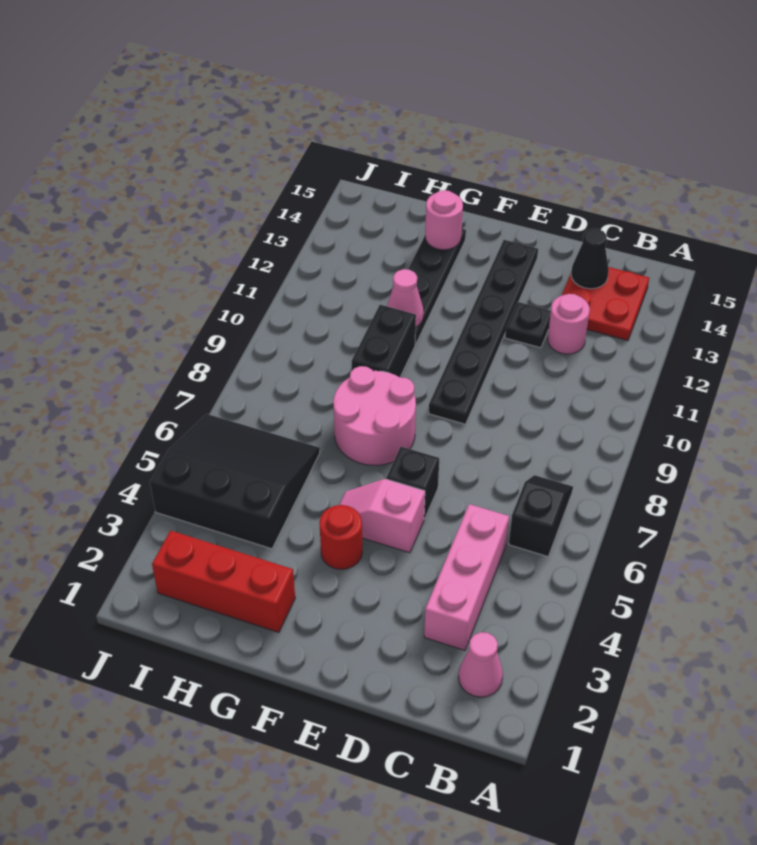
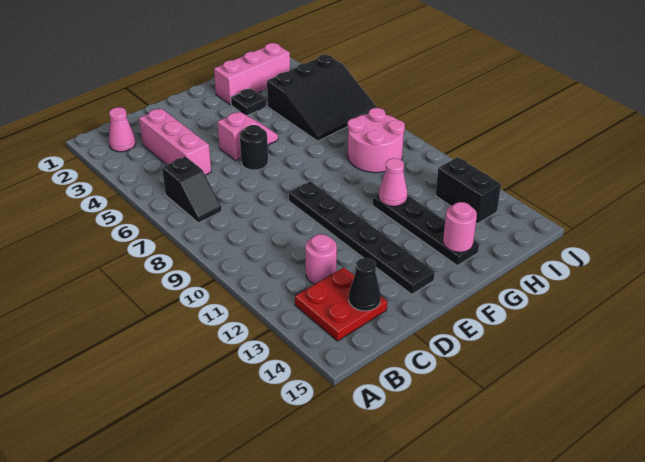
black plate D12 level 1 -> black plate G3 level 1
black brick E6 level 1 -> black round brick E6 level 1
red round brick F4 level 1 -> none
pink round brick F7:G8 level 1 -> pink round brick H8:I9 level 1
red brick G2:I2 level 1 -> pink brick G2:I2 level 1
black brick G9:G10 level 1 -> black brick I12:I13 level 1

